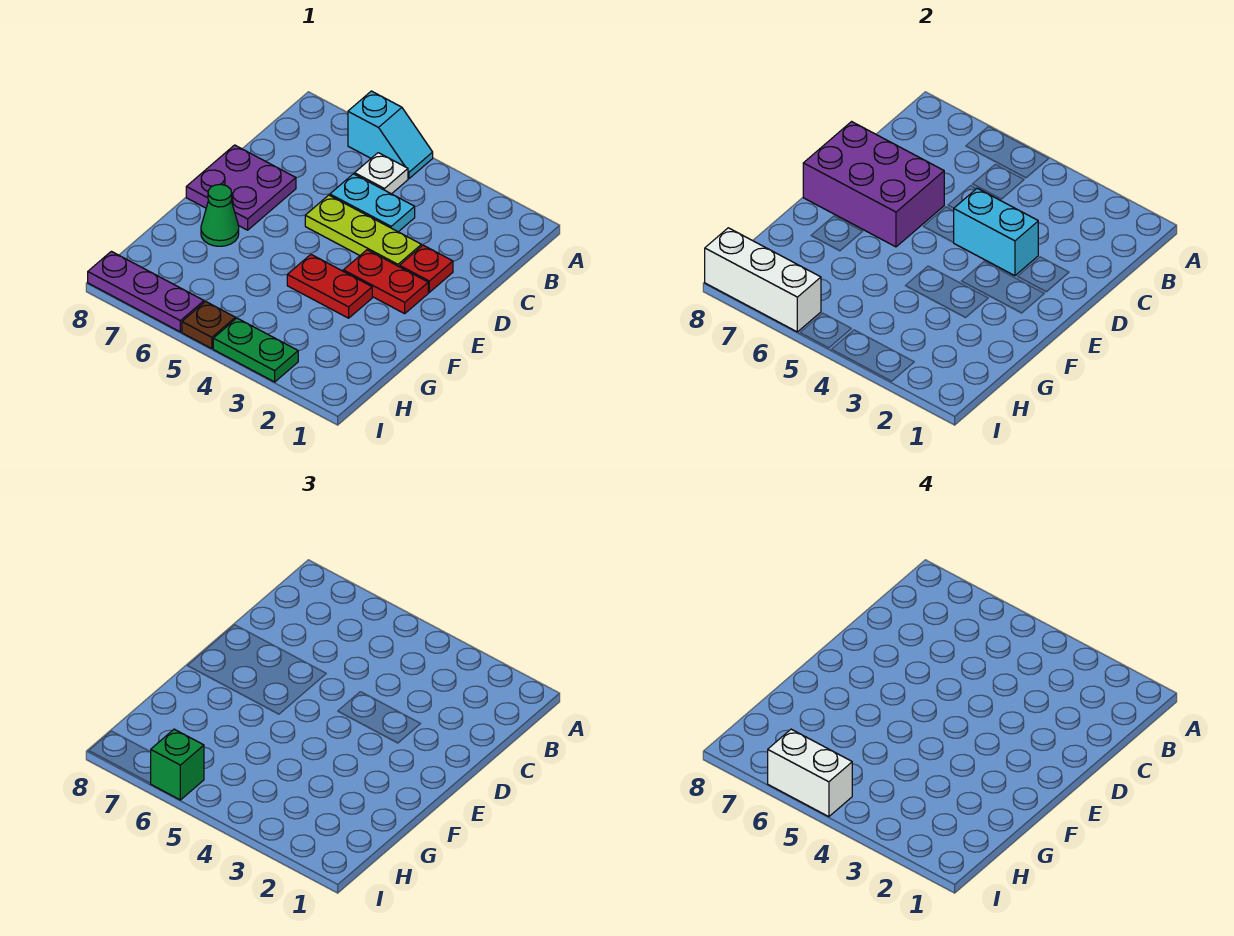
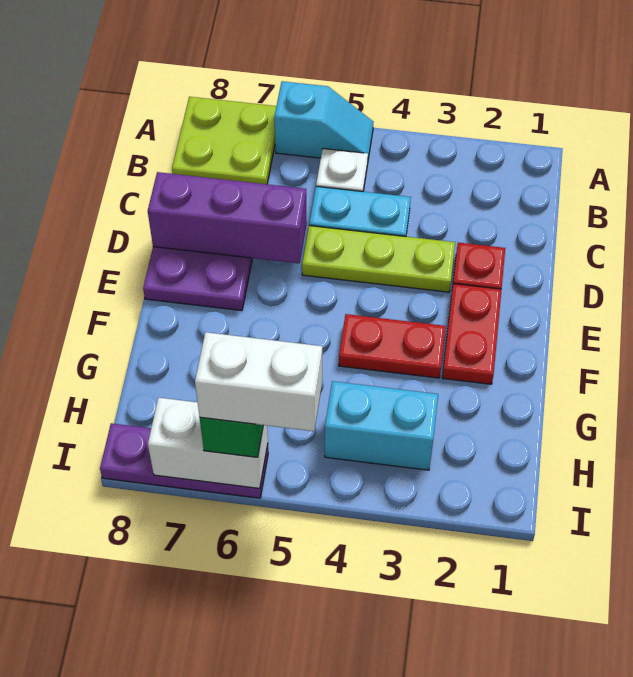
none -> lime plate A7:B8 level 1
cyan brick D3:D4 level 2 -> cyan brick H3:H4 level 1
purple brick D6:E8 level 2 -> purple brick D6:D8 level 2
red plate E2:E3 level 1 -> red plate E2:F2 level 1
green cone F7 level 1 -> none
green plate I3:I4 level 1 -> none
brown plate I5 level 1 -> none
white brick I6:I8 level 2 -> white brick I6:I7 level 2

